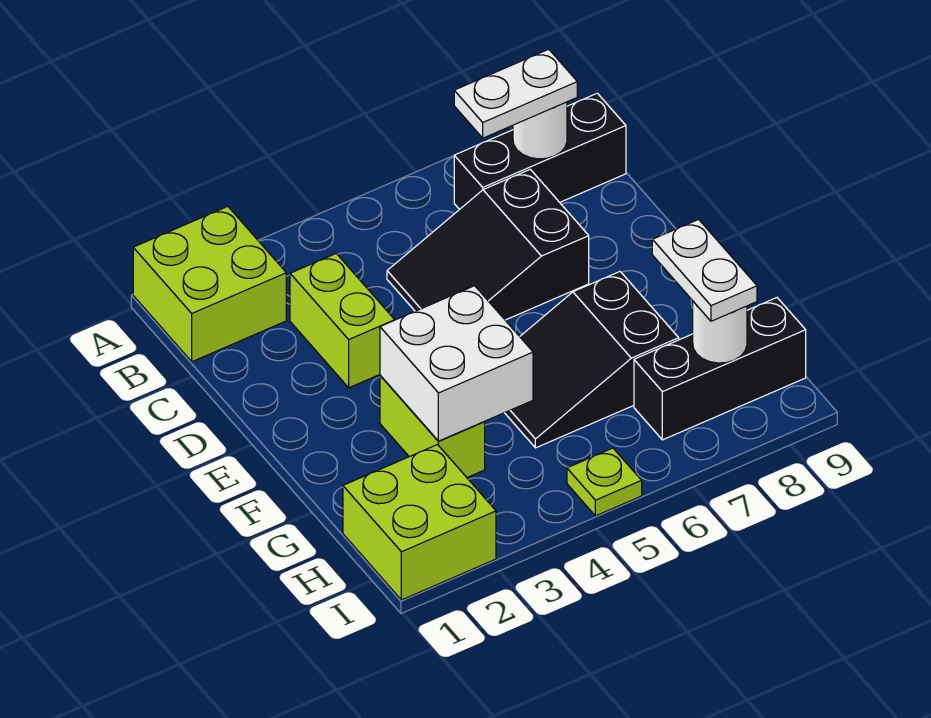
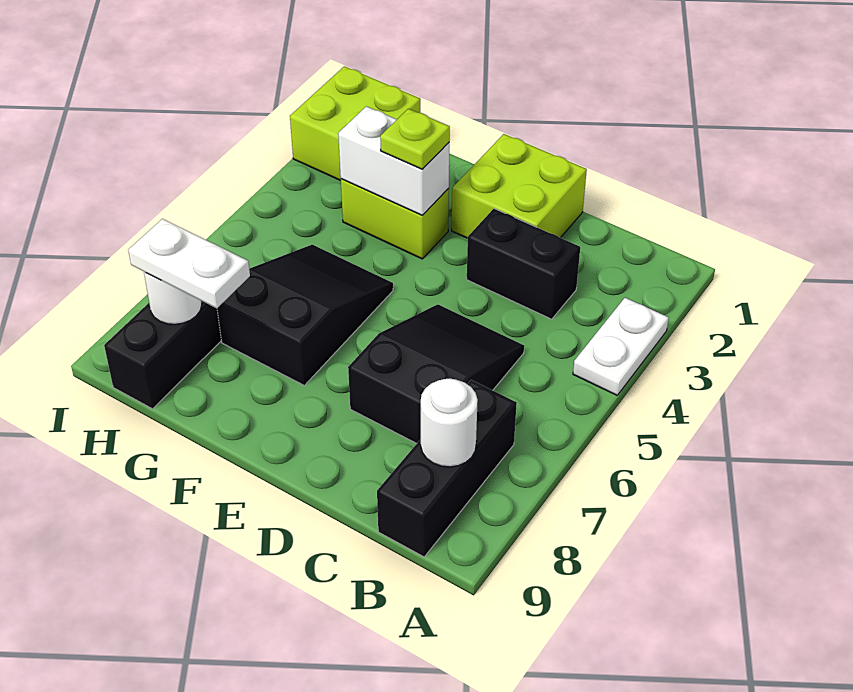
lime brick A1:B2 level 1 -> lime brick D1:E2 level 1
white plate B7:B8 level 3 -> white plate A3:A4 level 1
lime brick C3:D3 level 1 -> black brick C3:D3 level 1
white brick F3:G4 level 2 -> white brick F3:G3 level 2
lime plate I5 level 1 -> lime plate F3 level 3

